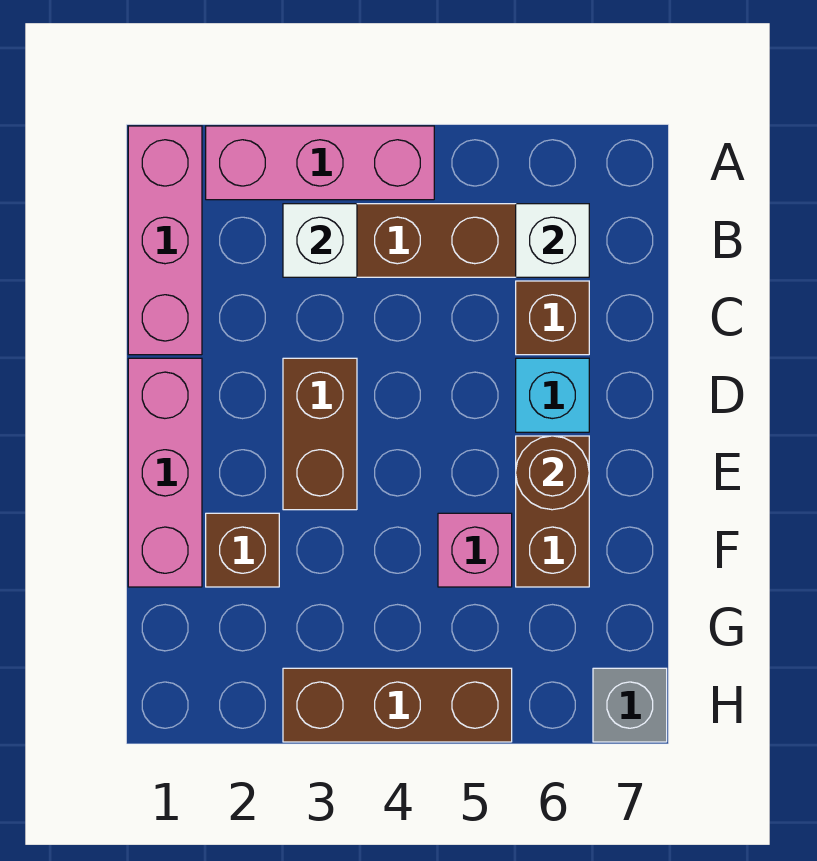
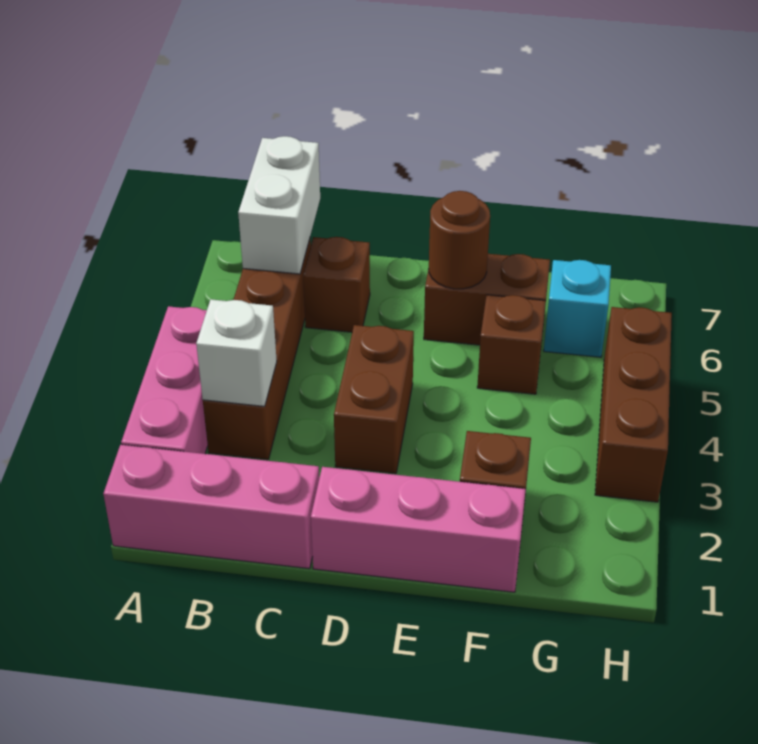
white brick B6 level 2 -> white brick B6:B7 level 2
brown brick D3:E3 level 1 -> brown brick D3:D4 level 1
cyan brick D6 level 1 -> cyan brick G6 level 1
pink brick F5 level 1 -> brown brick F5 level 1
grey brick H7 level 1 -> none

